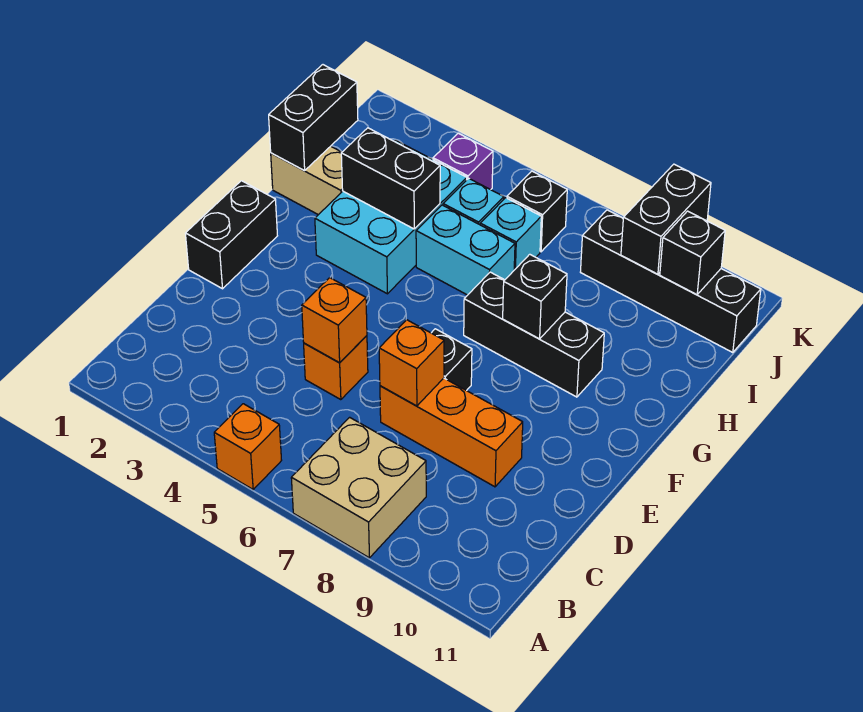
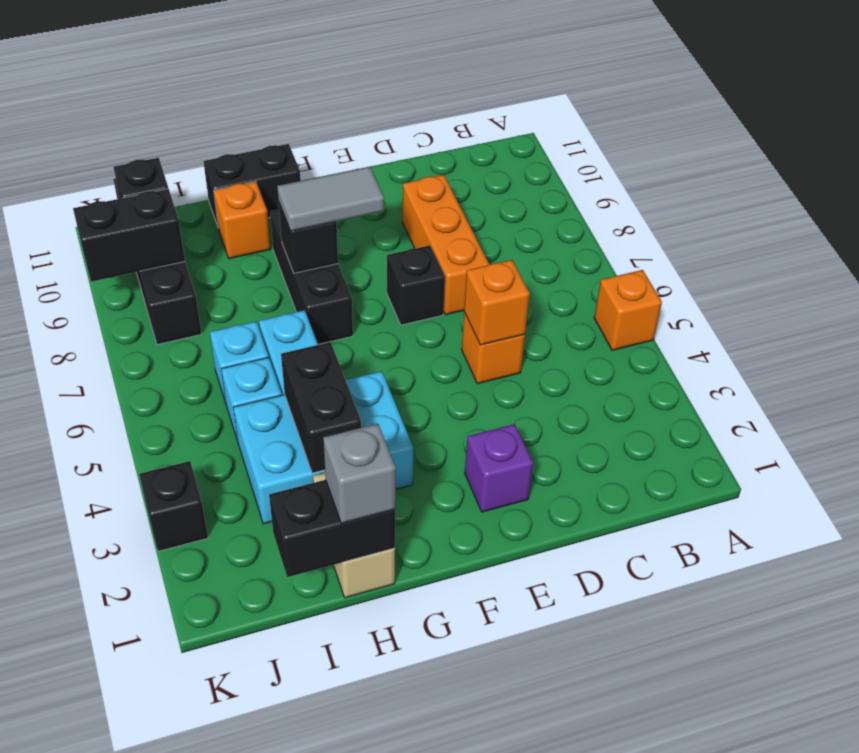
tan brick A7:B8 level 1 -> none
orange brick D7 level 2 -> orange brick H10 level 1
black brick E1:F1 level 1 -> black brick G11:H11 level 1
none -> grey tile F8:G8 level 3
none -> grey brick H1 level 3
purple brick J4 level 1 -> purple brick E2 level 1
black brick J6 level 1 -> black brick K3 level 1

